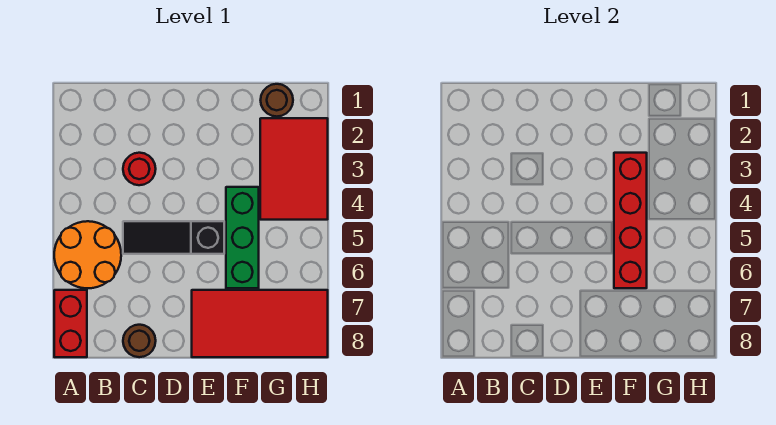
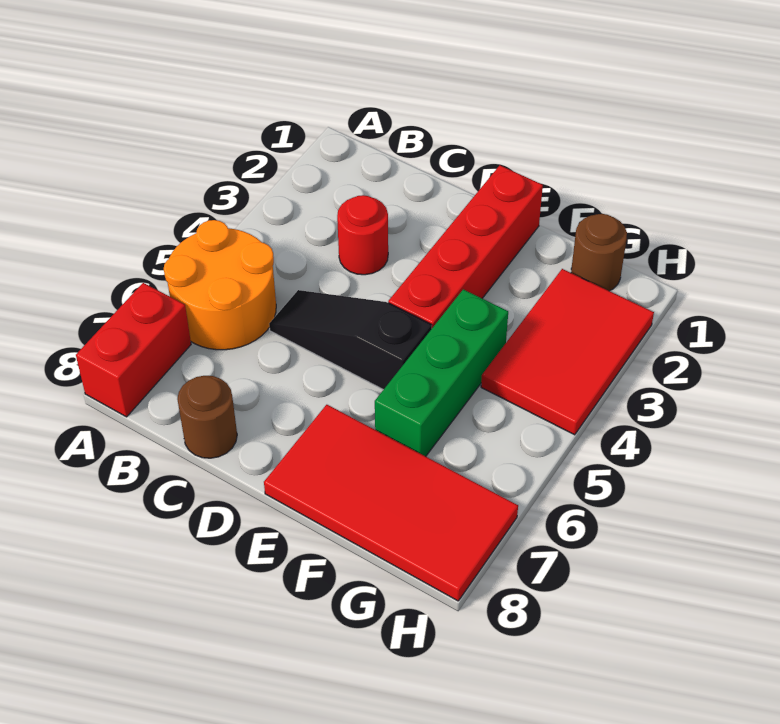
red brick F3:F6 level 2 -> red brick E1:E4 level 1

